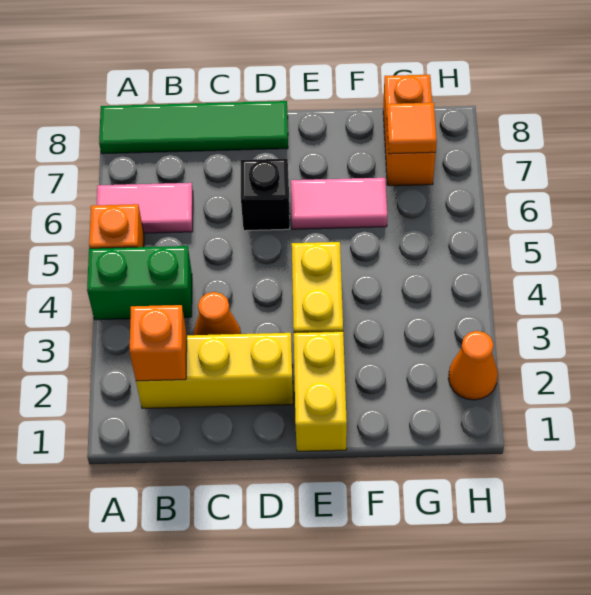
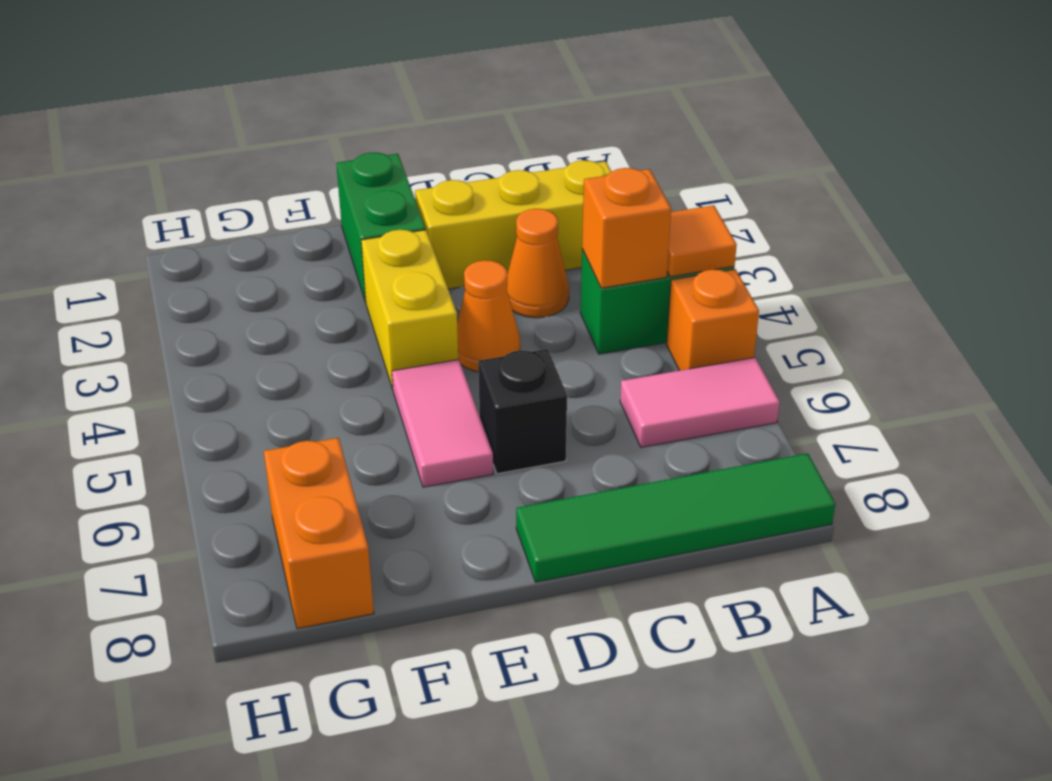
orange brick B2 level 2 -> orange brick B4 level 2
yellow brick E1:E2 level 1 -> green brick E1:E2 level 1
pink tile E6:F6 level 1 -> pink tile E5:E6 level 1
orange tile G7 level 2 -> orange tile A4 level 2
orange cone H2 level 1 -> orange cone D4 level 1

